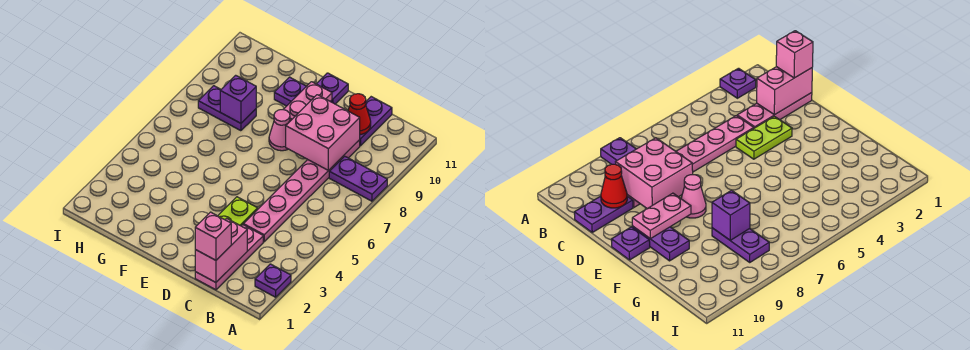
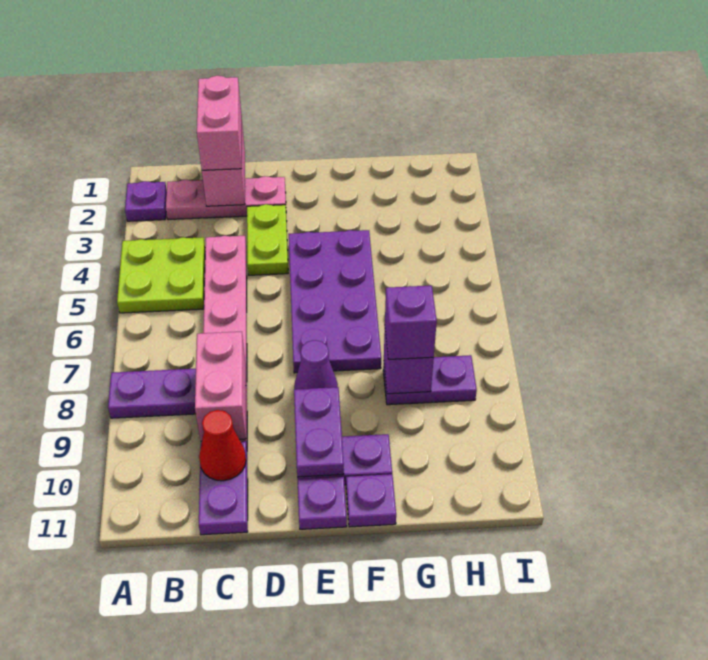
none -> lime plate A4:B5 level 1
pink plate C1:C3 level 1 -> pink plate B2:D2 level 1
pink brick C1 level 3 -> pink brick C1:C2 level 3
pink brick C8:D9 level 2 -> pink brick C8:C9 level 2
none -> purple plate E4:F7 level 1
pink cone E8 level 1 -> purple cone E8 level 1
pink plate E9:E10 level 2 -> purple plate E9:E10 level 2
none -> purple plate F11 level 1
none -> purple brick G8 level 3

